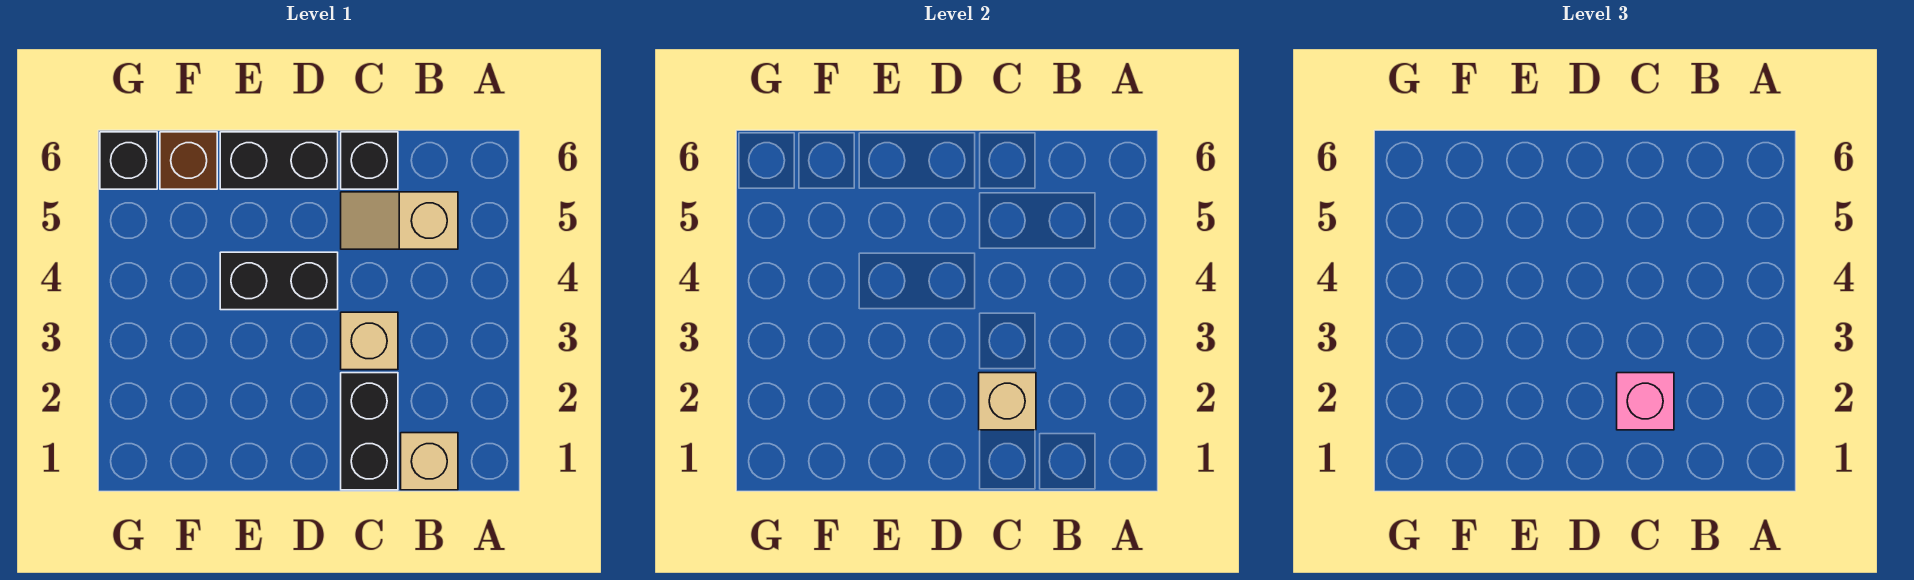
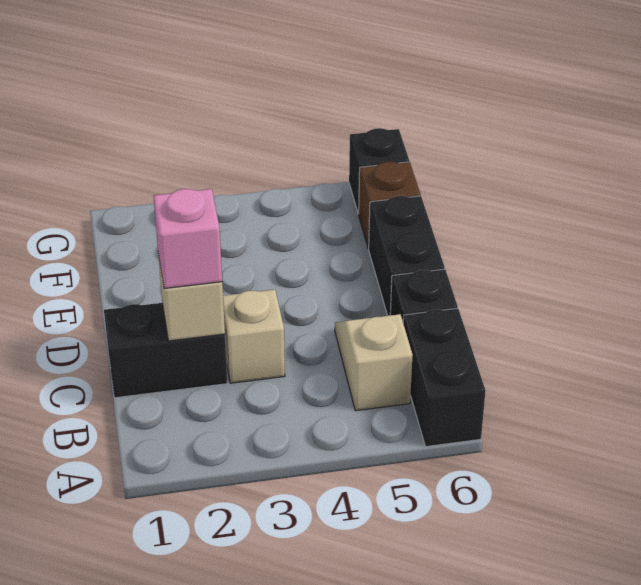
tan brick B1 level 1 -> none
black brick D4:E4 level 1 -> black brick A6:B6 level 1

